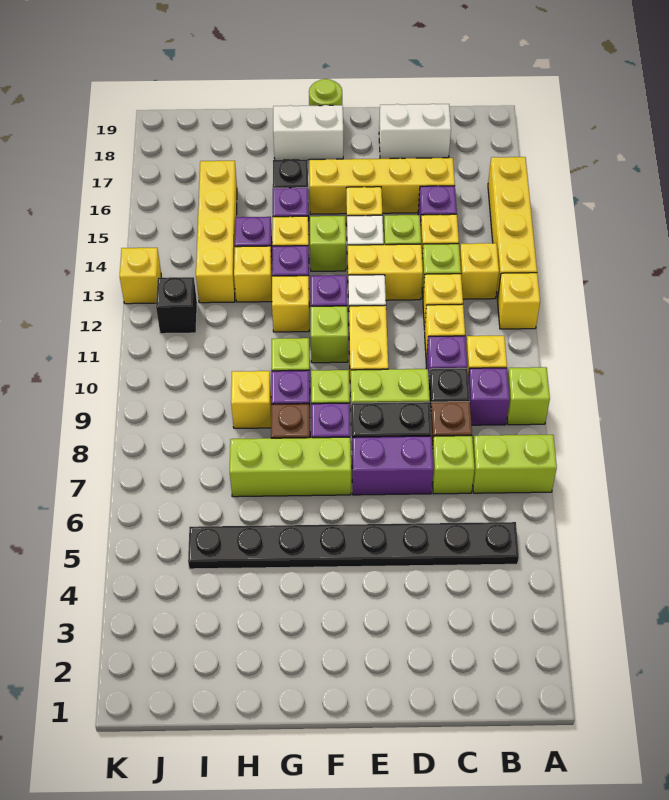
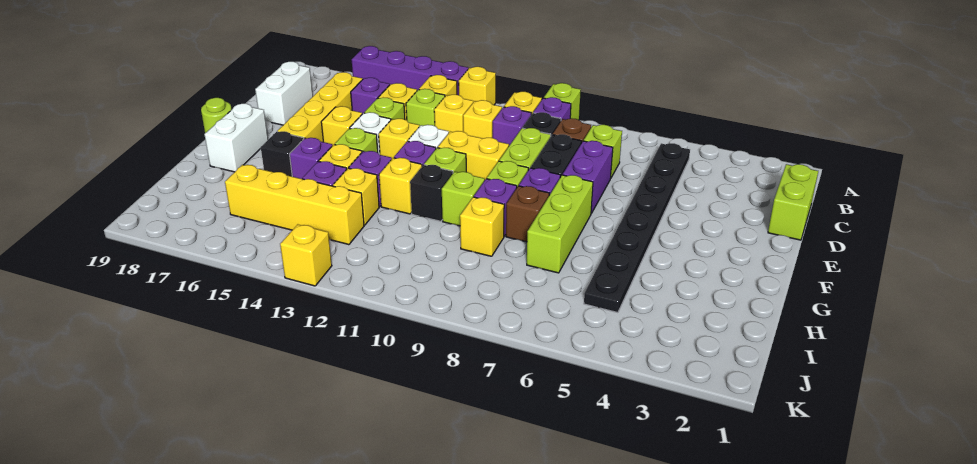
lime brick A7:B7 level 1 -> lime brick C1:D1 level 1
yellow brick A13:A16 level 1 -> purple brick A13:A16 level 1
yellow brick D13:E13 level 1 -> yellow brick E13 level 1
black brick J12 level 1 -> black brick G11 level 1

